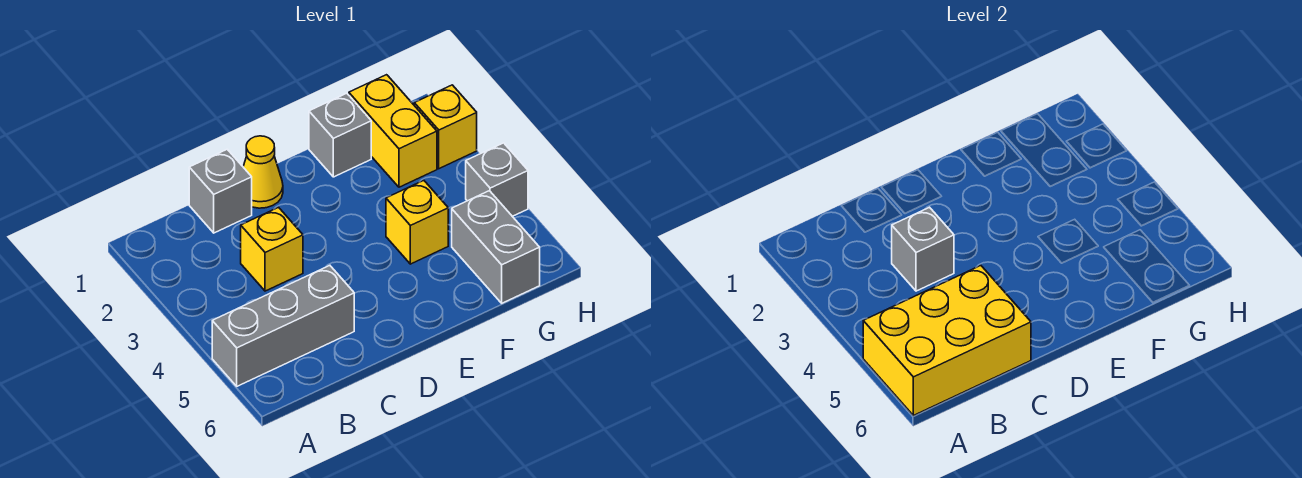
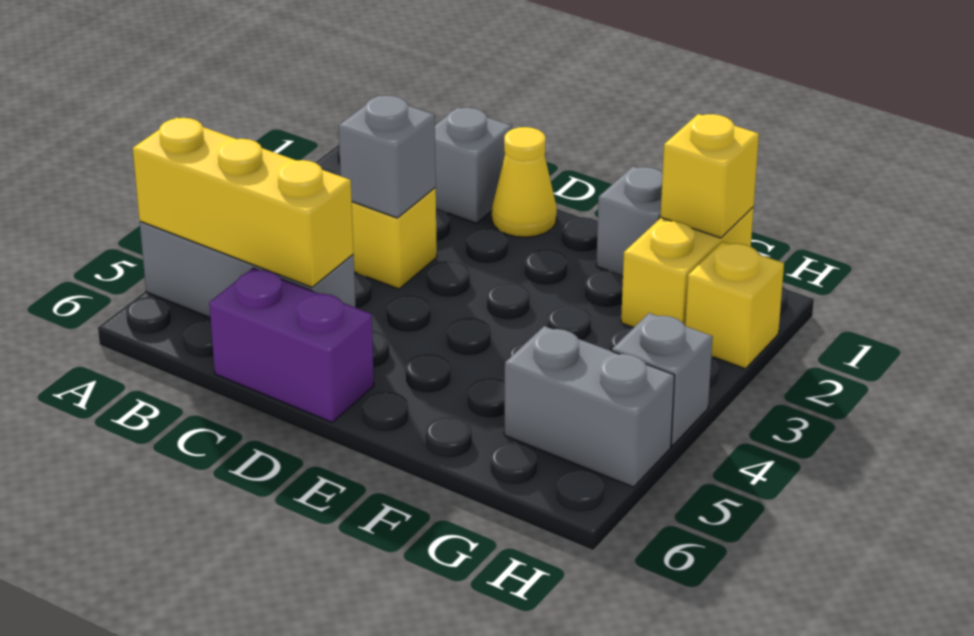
yellow brick A5:C6 level 2 -> yellow brick A5:C5 level 2
none -> purple brick C6:D6 level 1
yellow brick F4 level 1 -> yellow brick G1 level 2
grey brick G5:G6 level 1 -> grey brick G5:H5 level 1

